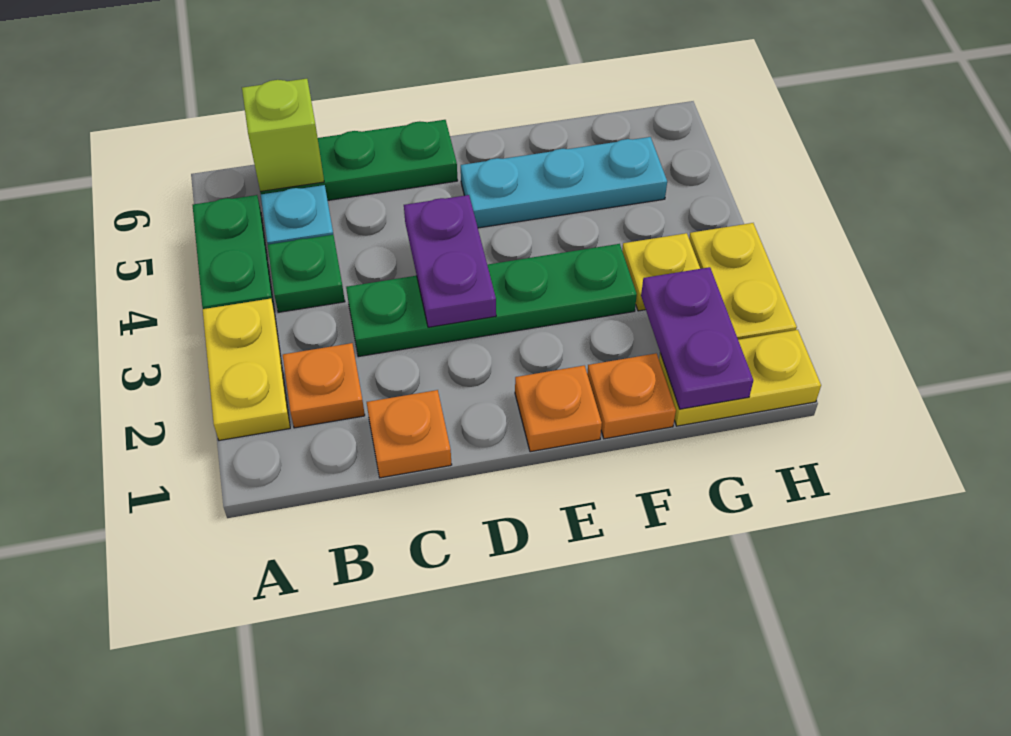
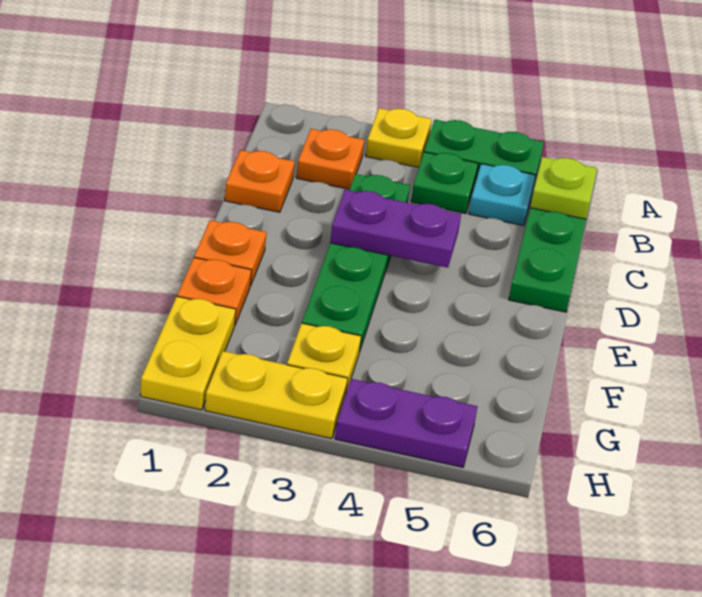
yellow plate A2:A3 level 1 -> yellow plate A3 level 1
lime brick B6 level 2 -> lime plate B6 level 2
cyan plate E5:G5 level 1 -> none
purple plate G1:G2 level 2 -> purple plate H4:H5 level 1

